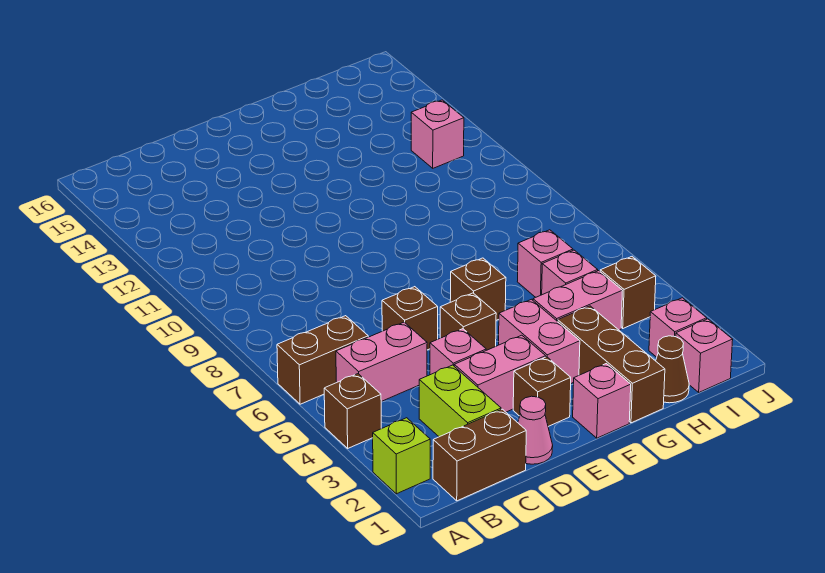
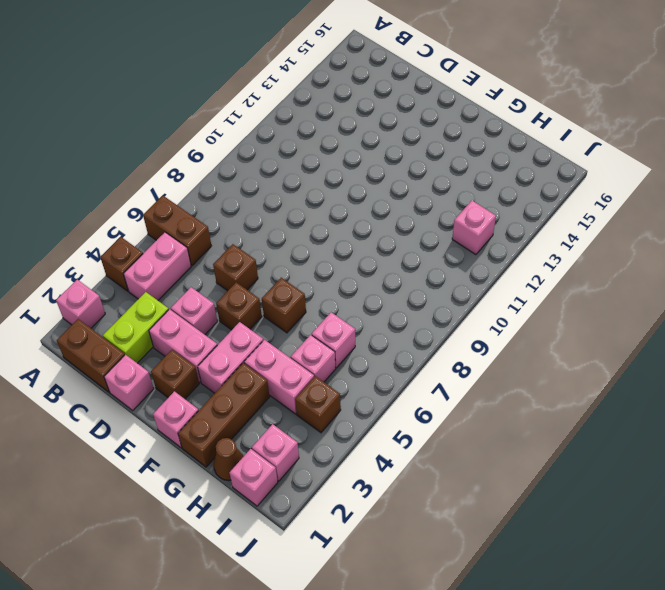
lime brick A2 level 1 -> pink brick A2 level 1
pink brick B5:C5 level 1 -> pink brick B4:B5 level 1
pink cone D1 level 1 -> pink brick D1 level 1

